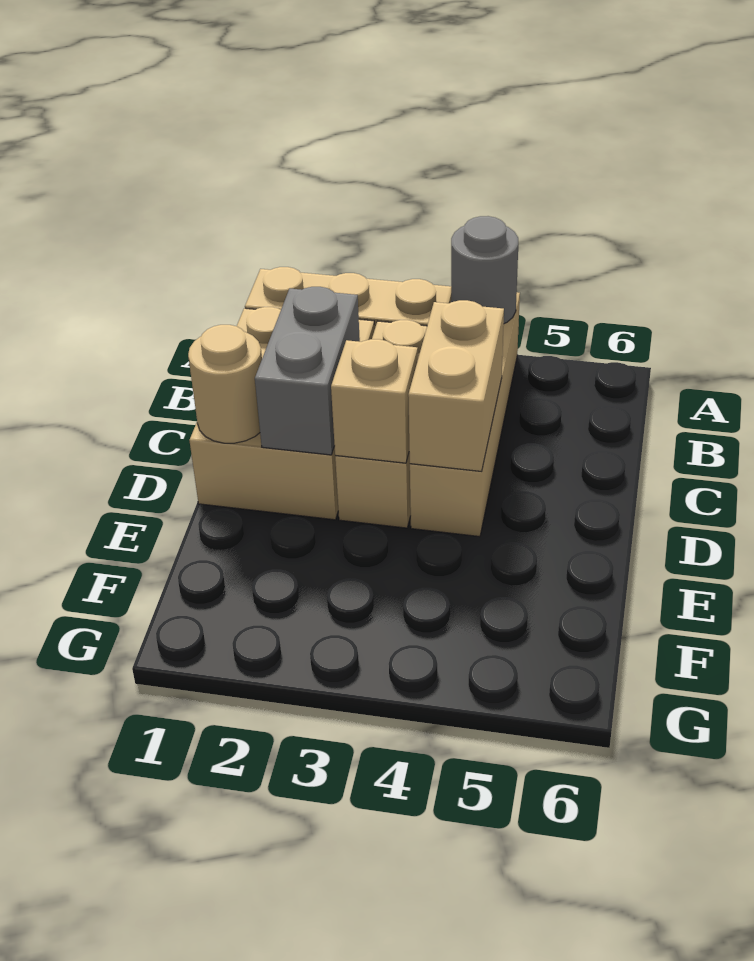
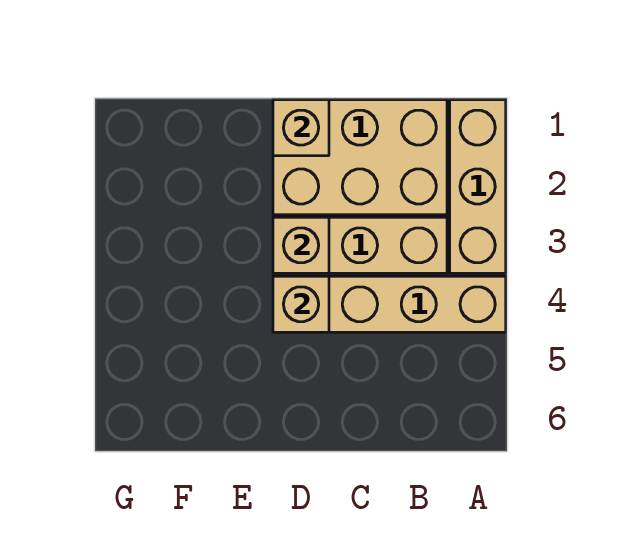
grey round brick A4 level 2 -> none
grey brick C2:D2 level 2 -> none
tan brick C4:D4 level 2 -> tan brick D4 level 2
tan round brick D1 level 2 -> tan brick D1 level 2

